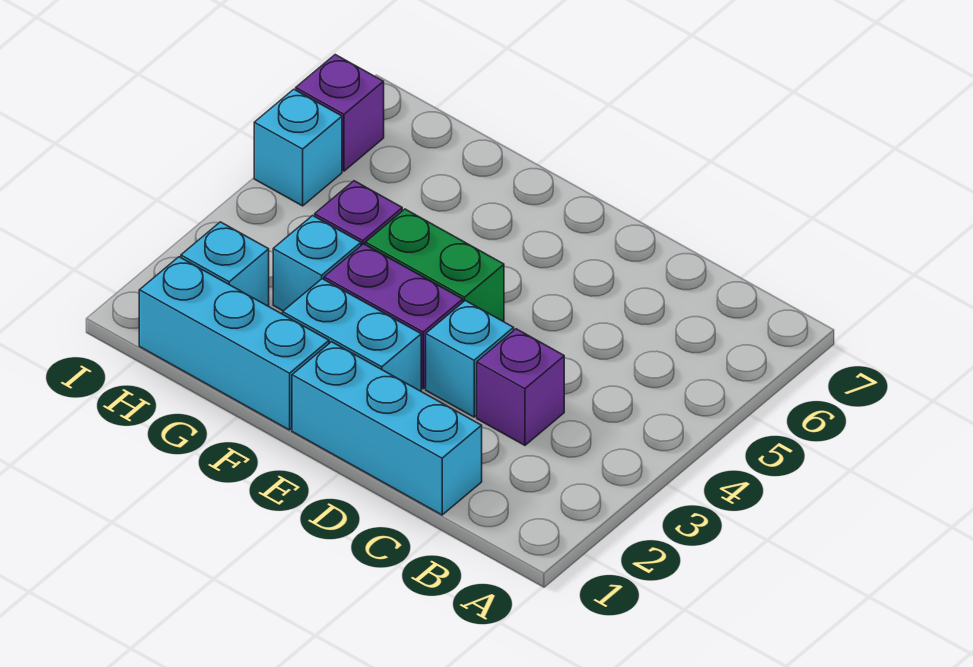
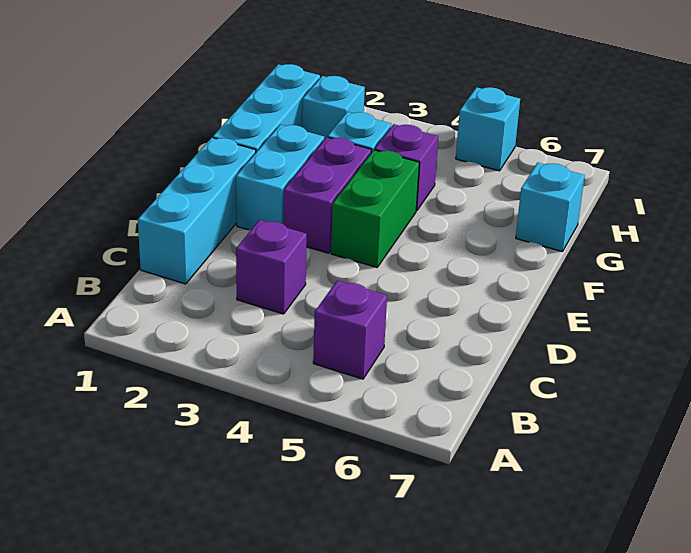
cyan brick D3 level 1 -> cyan brick G7 level 1
purple brick I6 level 1 -> purple brick B5 level 1

